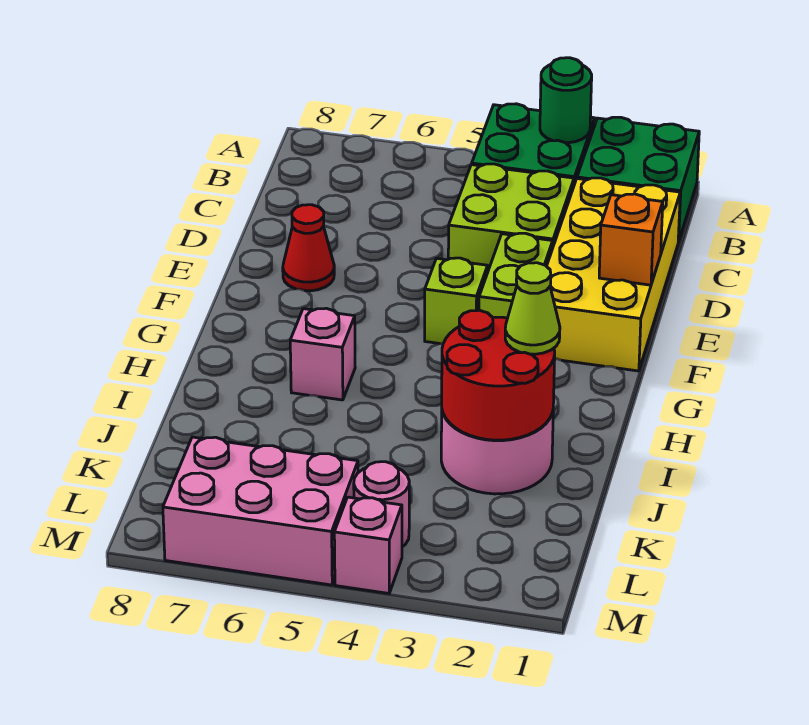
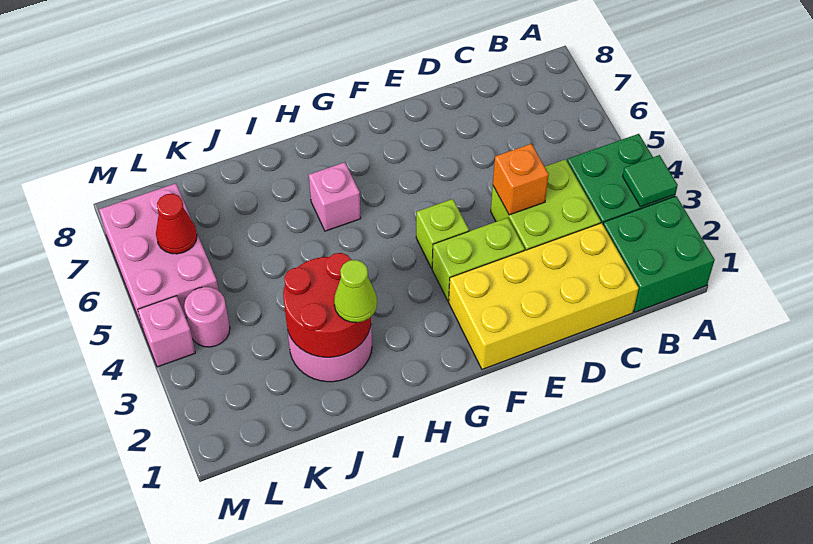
green round brick A3 level 2 -> green tile A3 level 2
orange brick E1 level 2 -> orange brick D4 level 2
red cone E7 level 1 -> red cone L6 level 2

